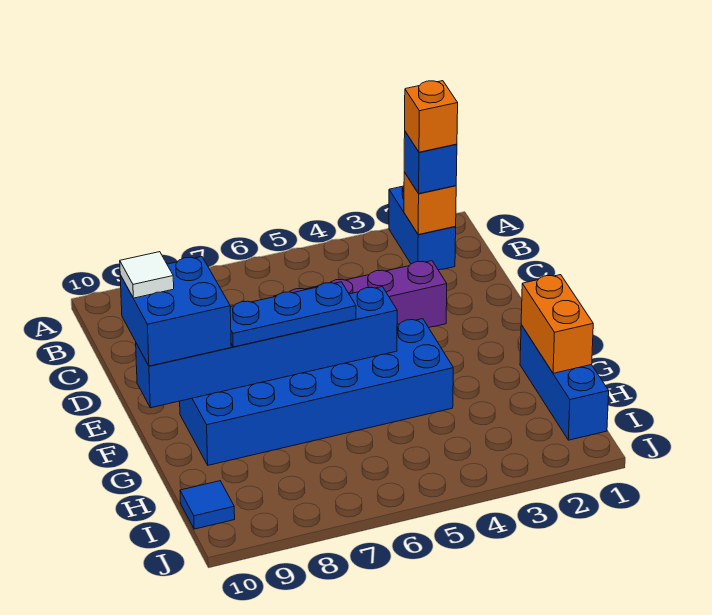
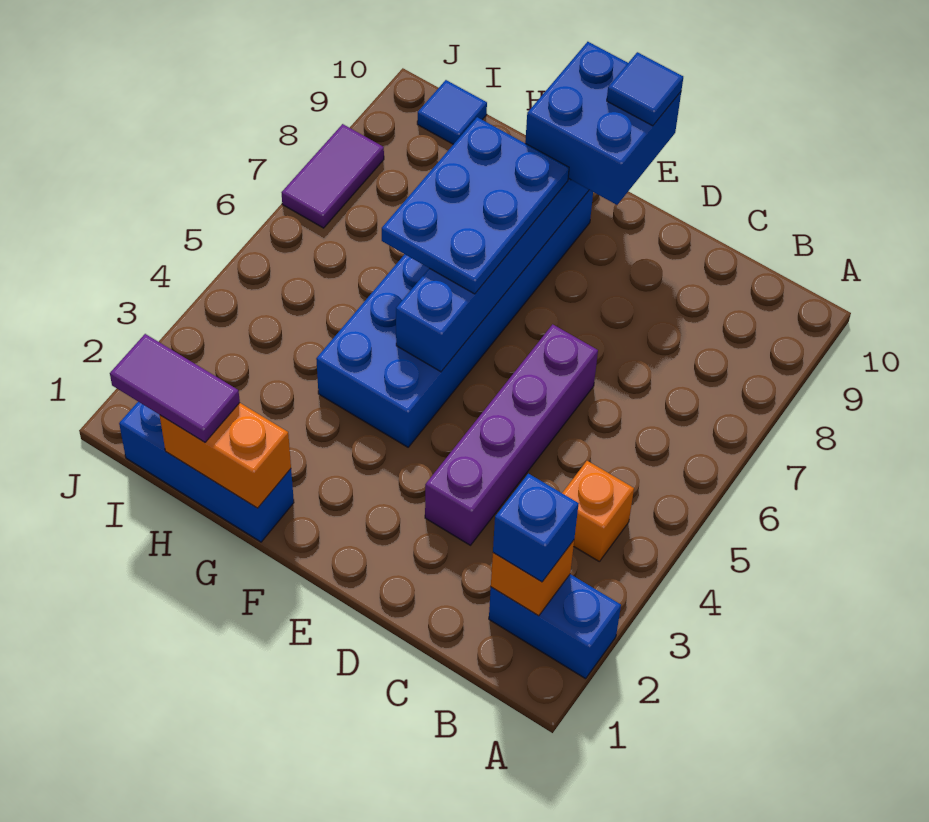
orange brick B2 level 4 -> orange brick B4 level 1
white tile E10 level 4 -> blue tile E10 level 4
blue plate F6:F8 level 3 -> blue plate F6:G8 level 3
none -> purple tile H1:I1 level 3
none -> purple tile J7:J8 level 1

